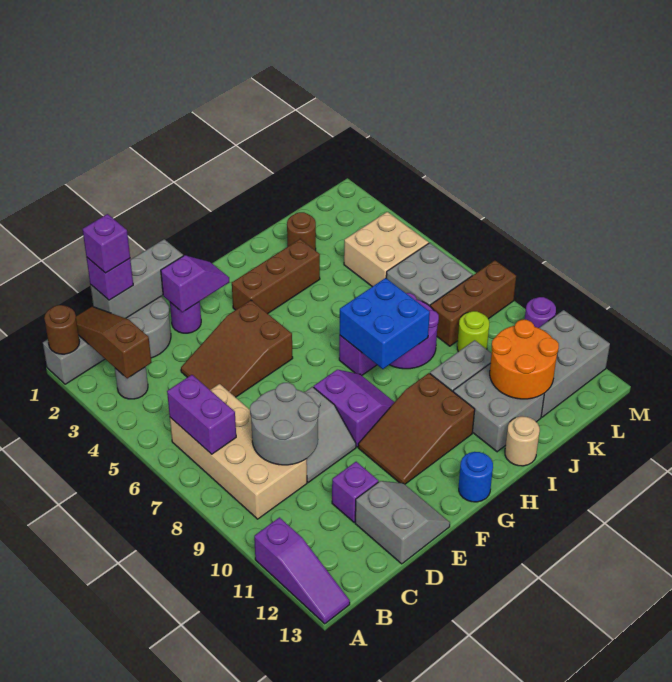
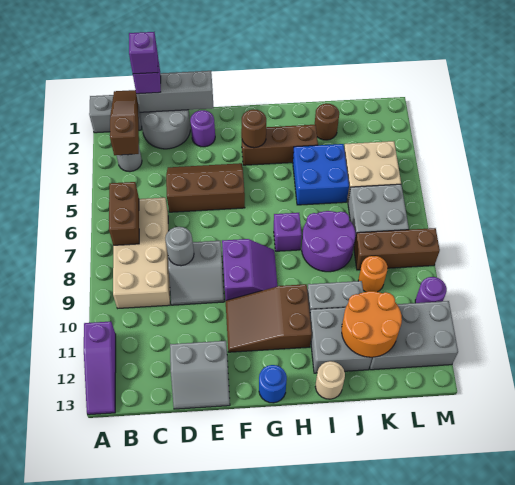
brown round brick A1 level 2 -> brown round brick G3 level 2
purple brick B6:B7 level 2 -> brown brick B6:B7 level 2
grey round brick C8:D9 level 2 -> grey round brick D8 level 2
brown slope D4:F5 level 1 top F -> brown slope D4:F5 level 1 top 5
purple brick D11 level 1 -> none
grey slope D12:E13 level 1 top D -> grey slope D12:E13 level 1 top 12
purple slope E2:F2 level 2 top E -> none
blue brick H7:I8 level 2 -> blue brick I4:J5 level 1
lime round brick K9 level 1 -> orange round brick K9 level 1

